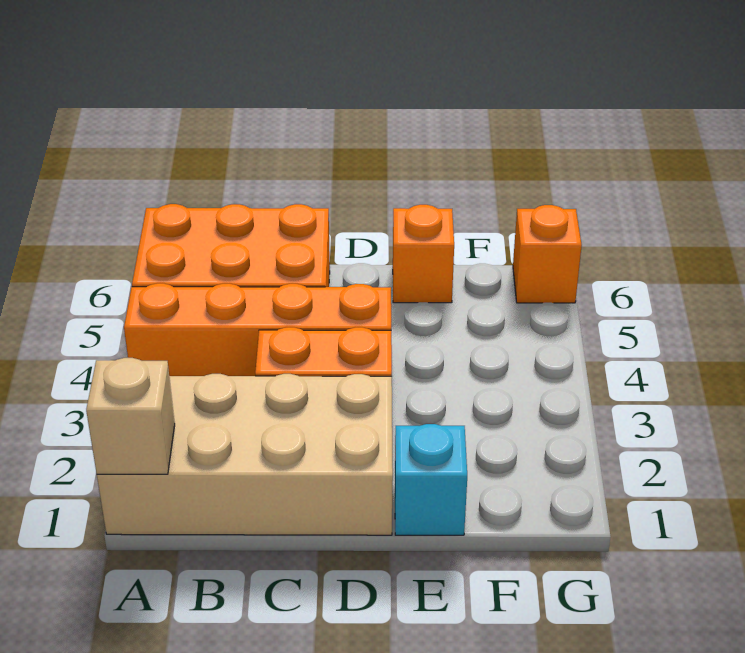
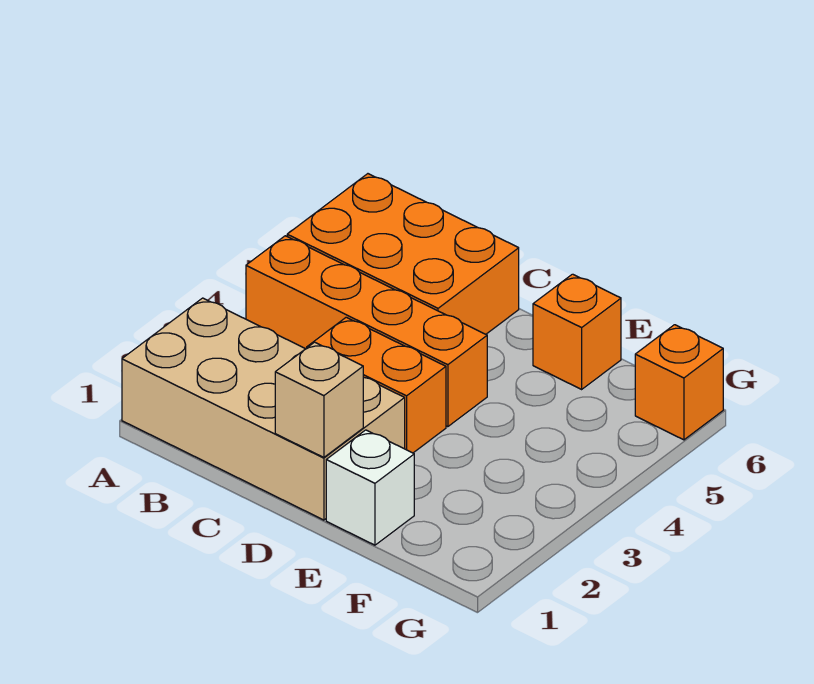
tan brick A1 level 2 -> tan brick D1 level 2
cyan brick E1 level 1 -> white brick E1 level 1

